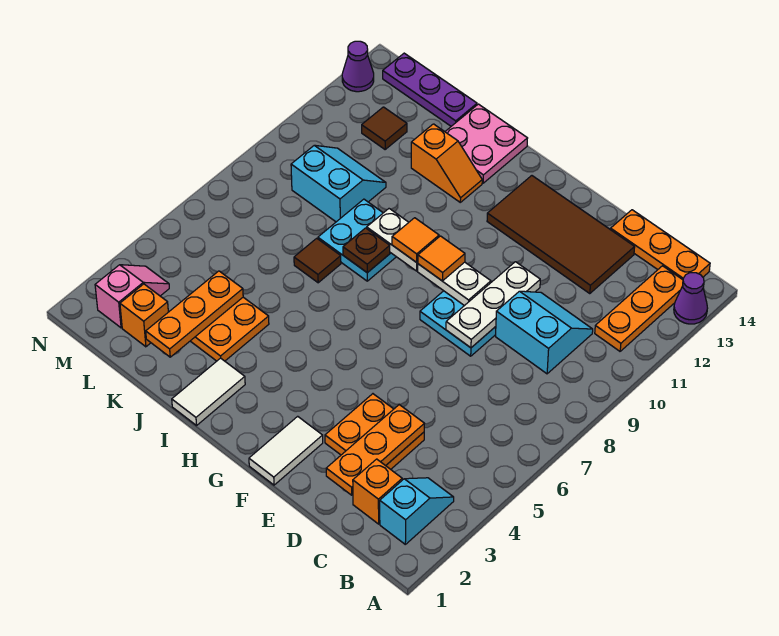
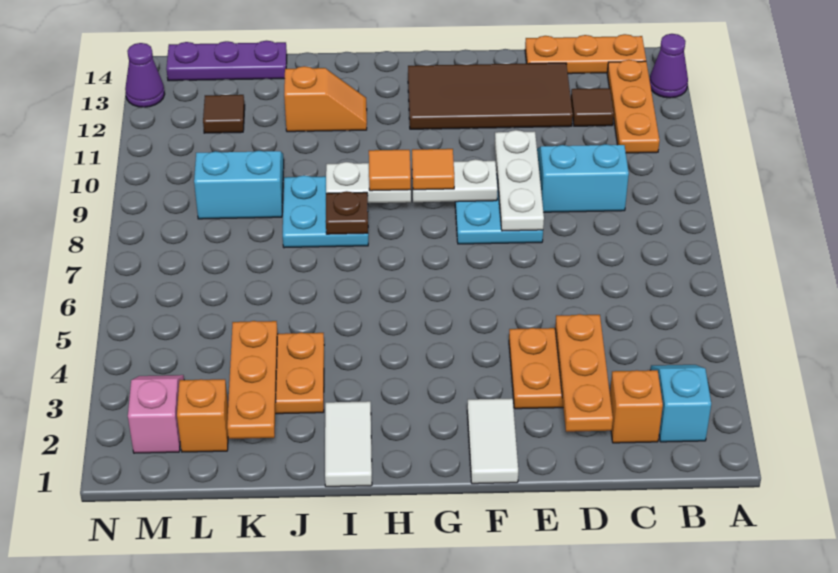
pink plate I13:J14 level 1 -> none
brown tile J7 level 1 -> brown tile C12 level 1

